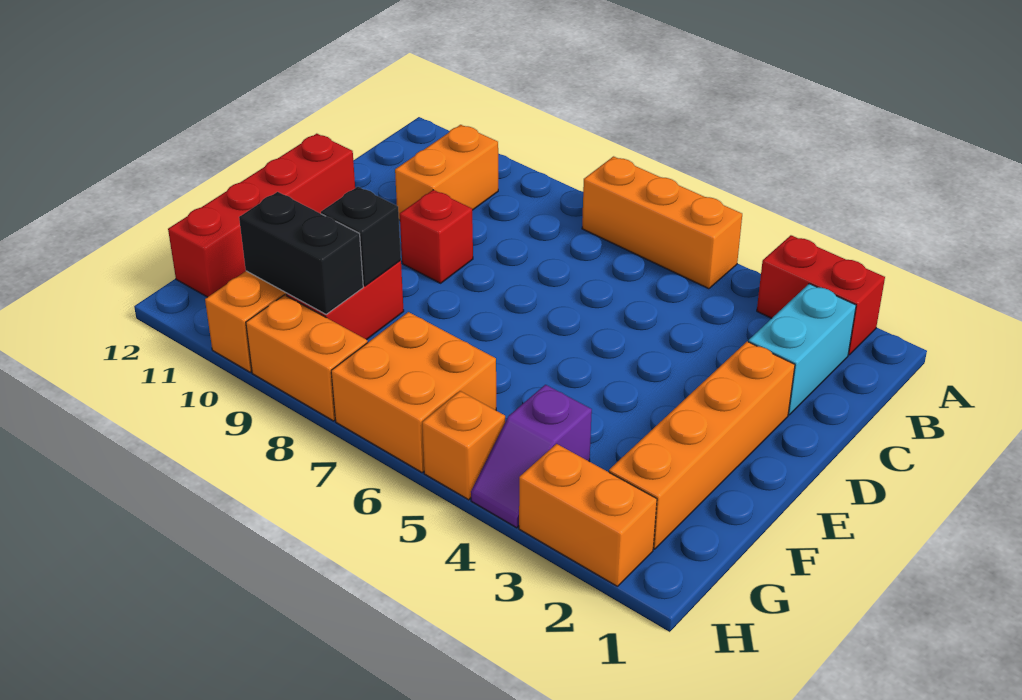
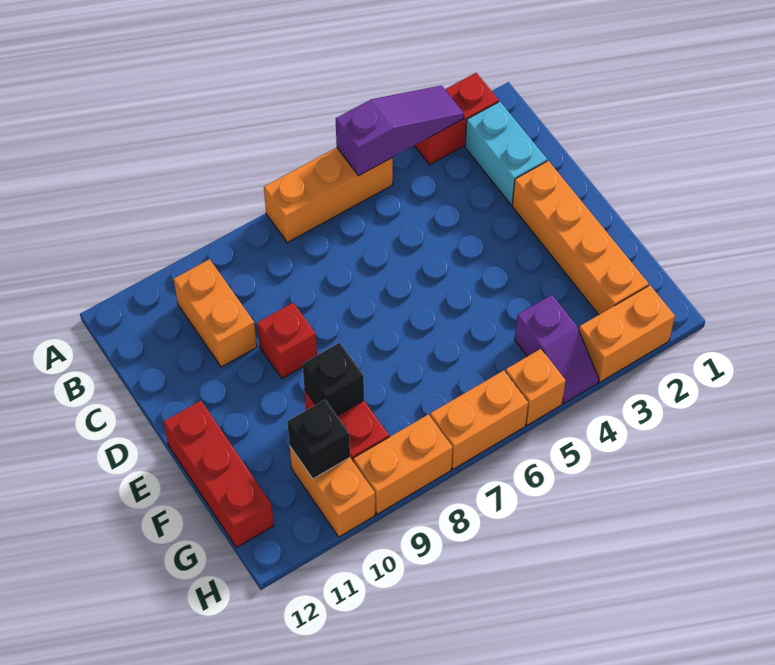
none -> purple slope A3:A5 level 2 top 5
red brick D12:G12 level 1 -> red brick E12:G12 level 1
orange brick G6:H7 level 1 -> orange brick H6:H7 level 1
black brick G9:G10 level 2 -> black brick G10 level 2

